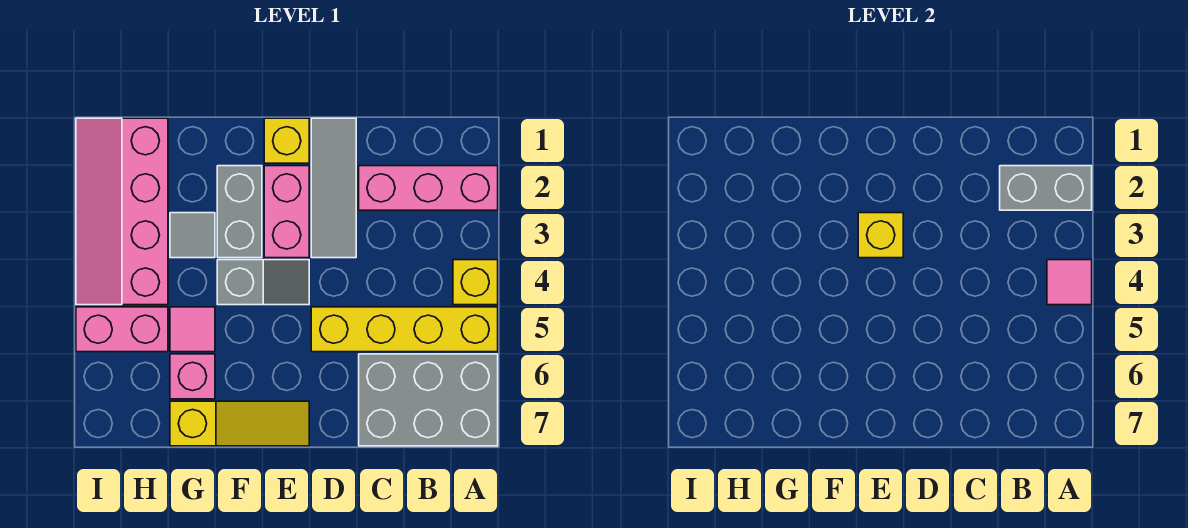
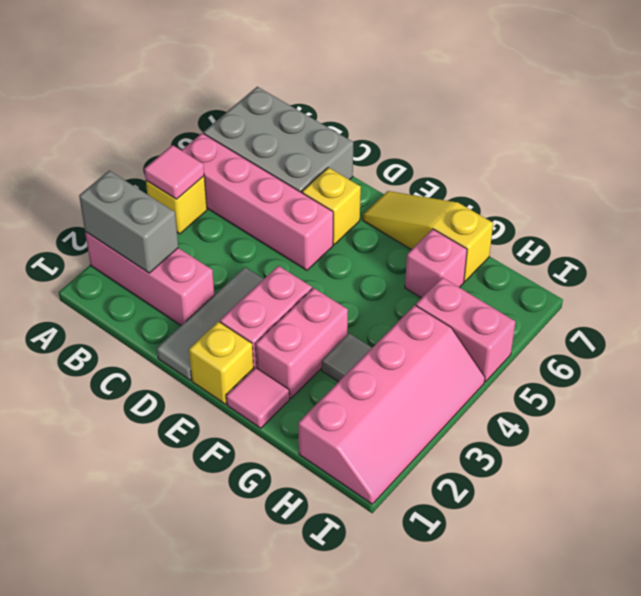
yellow brick A5:D5 level 1 -> pink brick A5:D5 level 1
yellow brick E3 level 2 -> yellow brick D6 level 1
grey slope E4:F4 level 1 top F -> none
grey brick F2:F3 level 1 -> pink brick F2:F3 level 1
pink tile G5 level 1 -> pink tile F1 level 1

